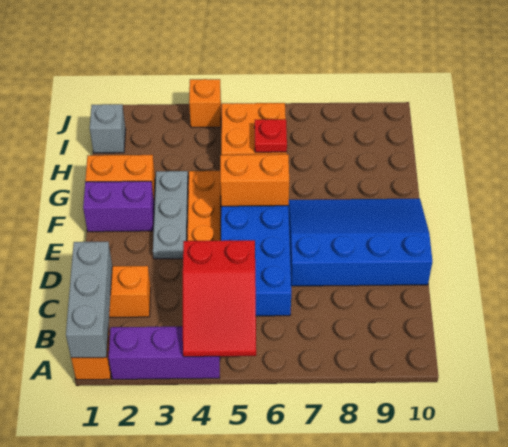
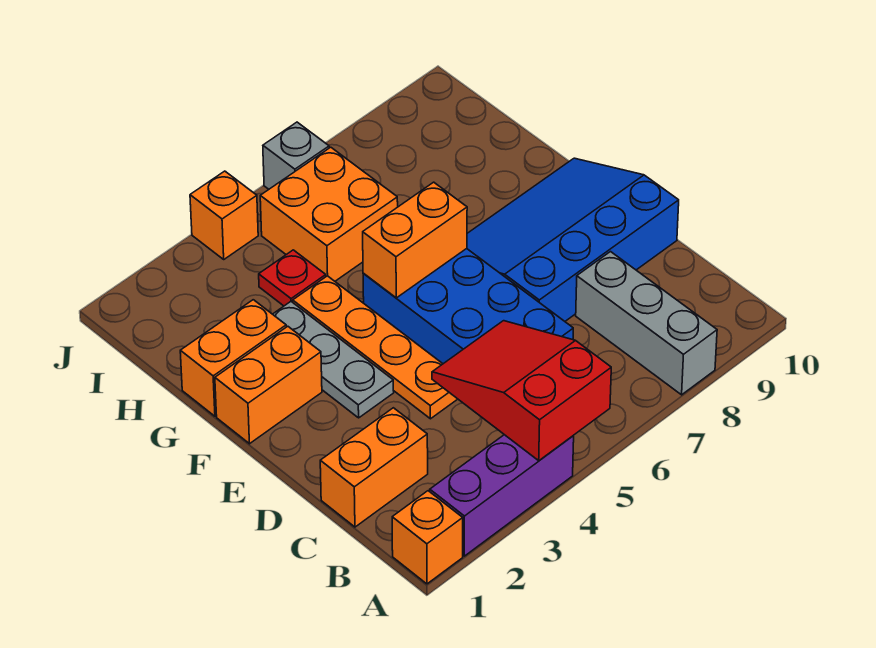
grey brick A1:C1 level 2 -> grey brick A8:C8 level 1
red slope A4:C5 level 2 top C -> red slope A4:C5 level 2 top A
purple brick F1:F2 level 1 -> orange brick F1:F2 level 1
red plate H6 level 2 -> red plate H4 level 1
grey brick I1 level 1 -> grey brick J6 level 1

